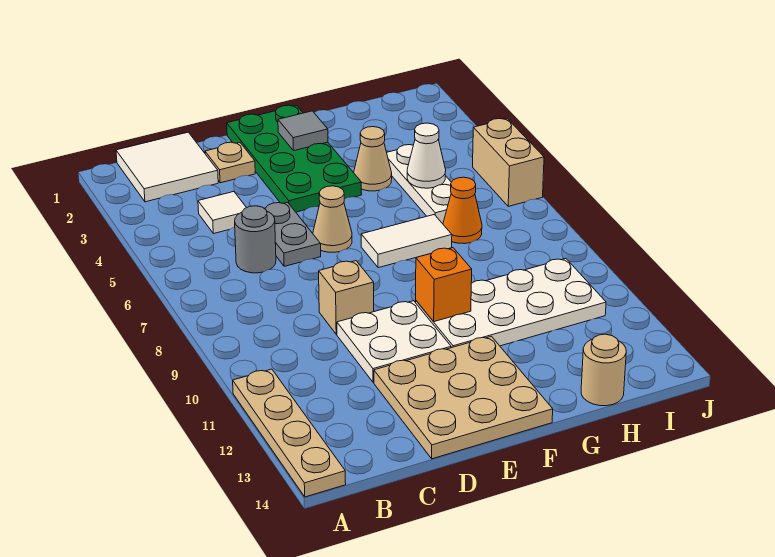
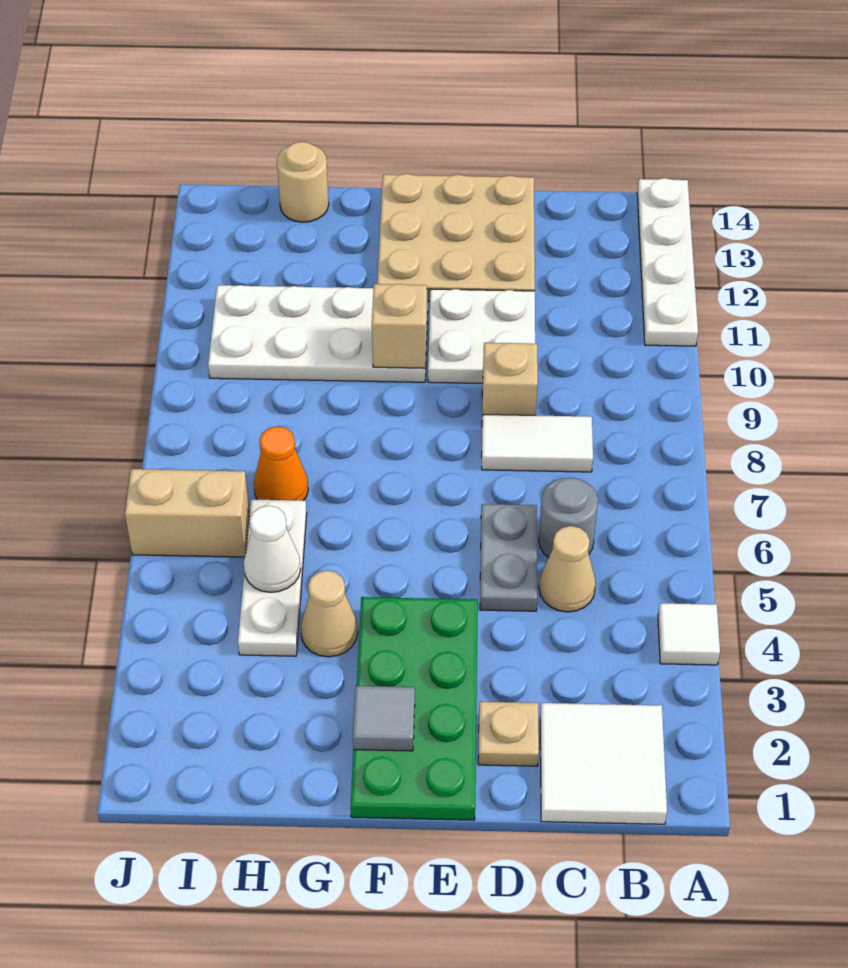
tan plate A11:A14 level 1 -> white plate A11:A14 level 1
white tile C4 level 1 -> white tile A4 level 1
tan cone E6 level 1 -> tan cone C5 level 1
white tile F7:G7 level 1 -> white tile C8:D8 level 1
orange brick F10 level 2 -> tan brick F10 level 2
tan brick J5:J6 level 1 -> tan brick I6:J6 level 1

